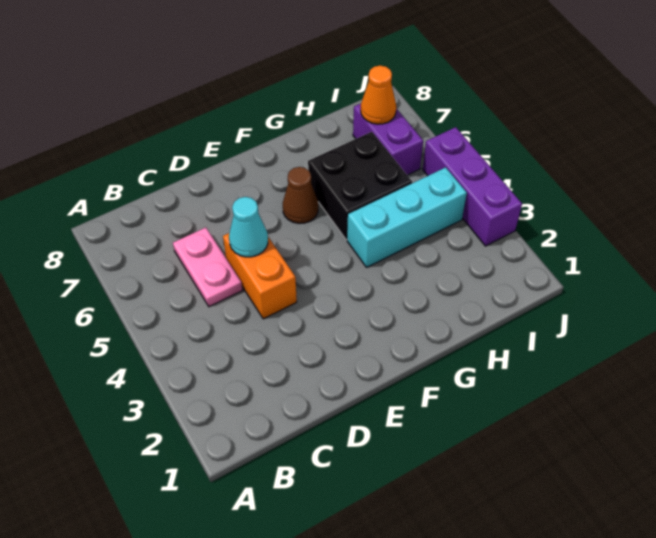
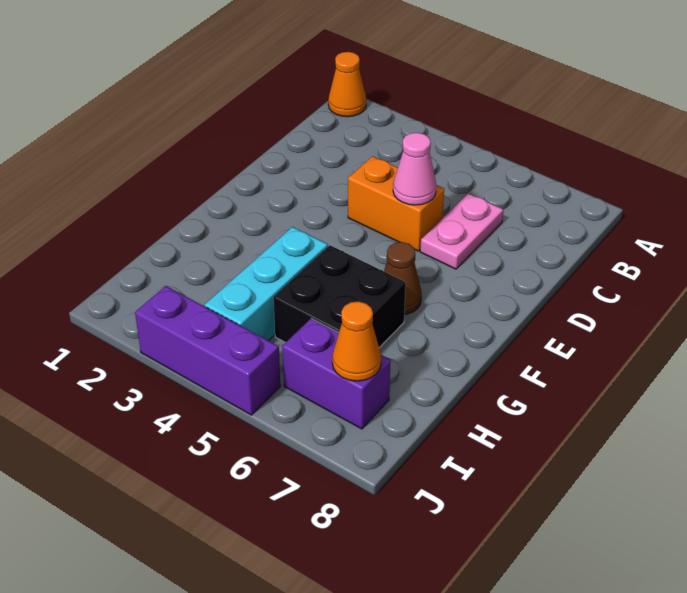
none -> orange cone A1 level 1
pink plate C5:C6 level 1 -> pink plate C6:D6 level 1
cyan cone D5 level 2 -> pink cone D5 level 2

